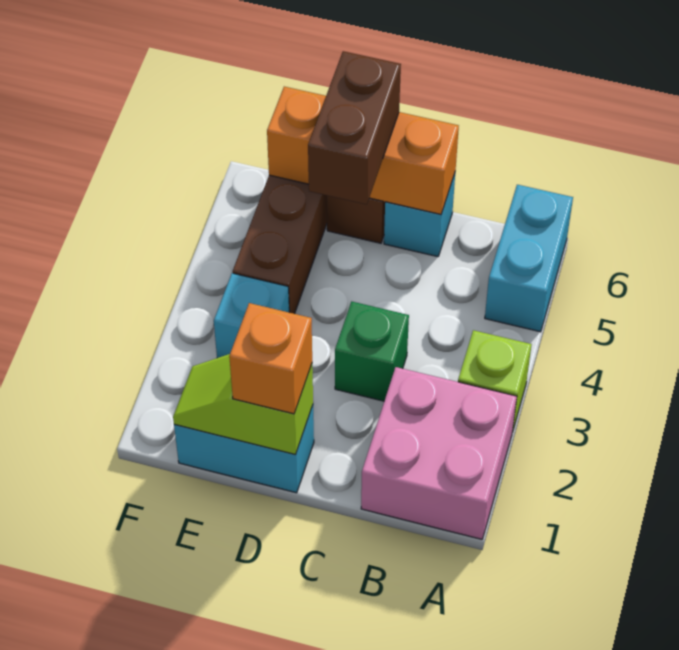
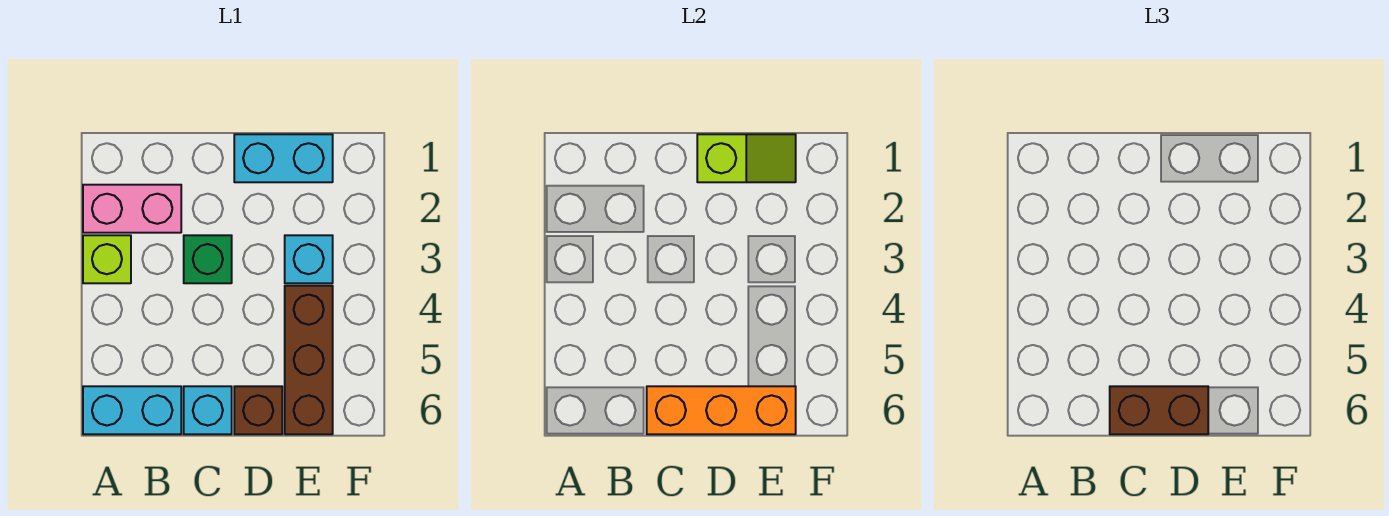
pink brick A1:B2 level 1 -> pink brick A2:B2 level 1
cyan brick A5:A6 level 1 -> cyan brick A6:B6 level 1
orange brick D1 level 3 -> none
brown brick D5:D6 level 3 -> brown brick C6:D6 level 3

